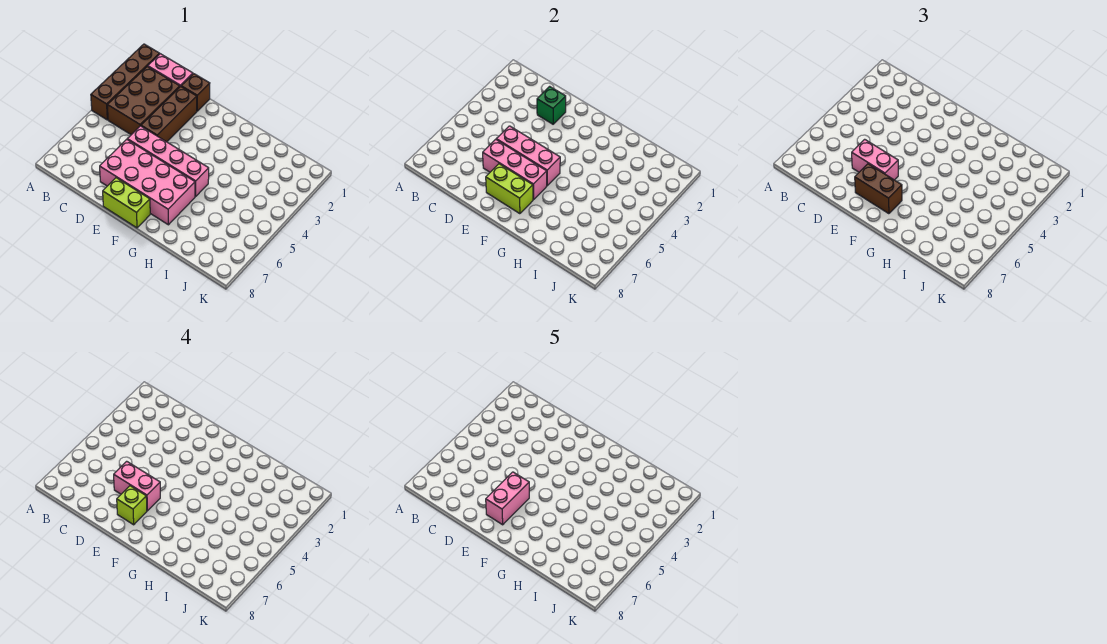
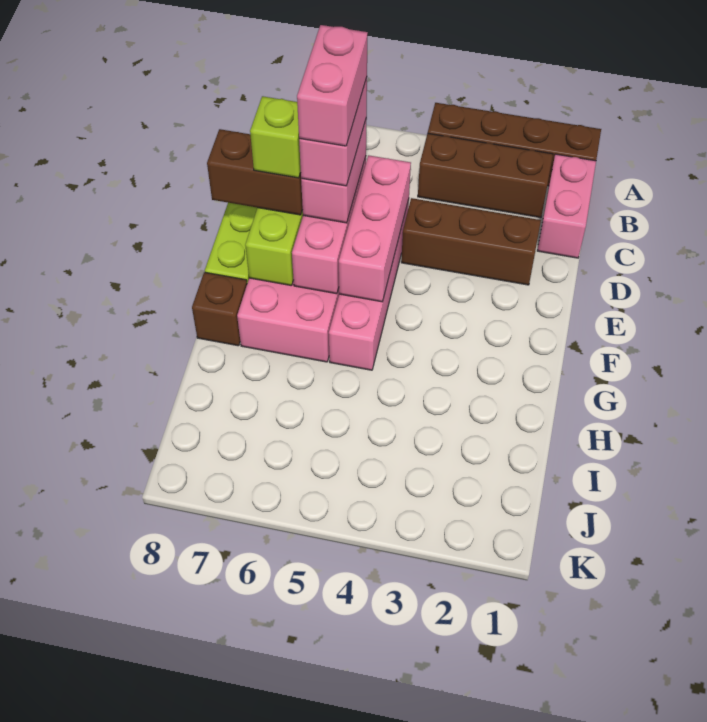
brown brick B2:C4 level 1 -> brown brick B2:B4 level 1
brown brick D1 level 1 -> brown brick G8 level 1
green brick D2 level 2 -> none
pink brick E6:E7 level 5 -> pink brick D6:E6 level 5
brown brick E7:F7 level 3 -> brown brick E7:E8 level 3

